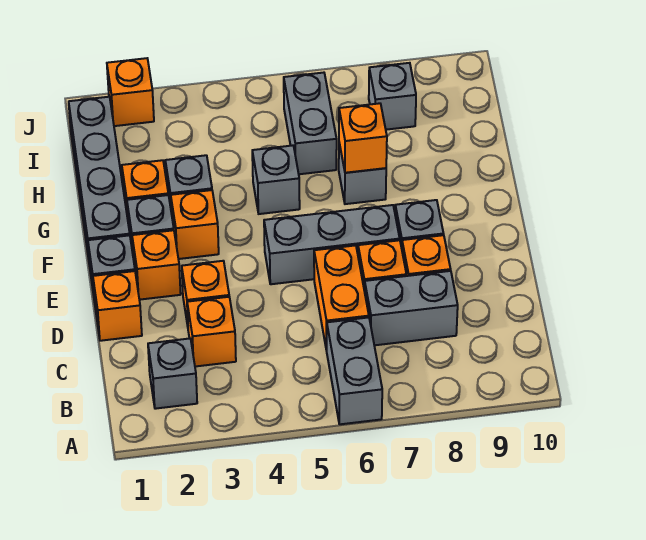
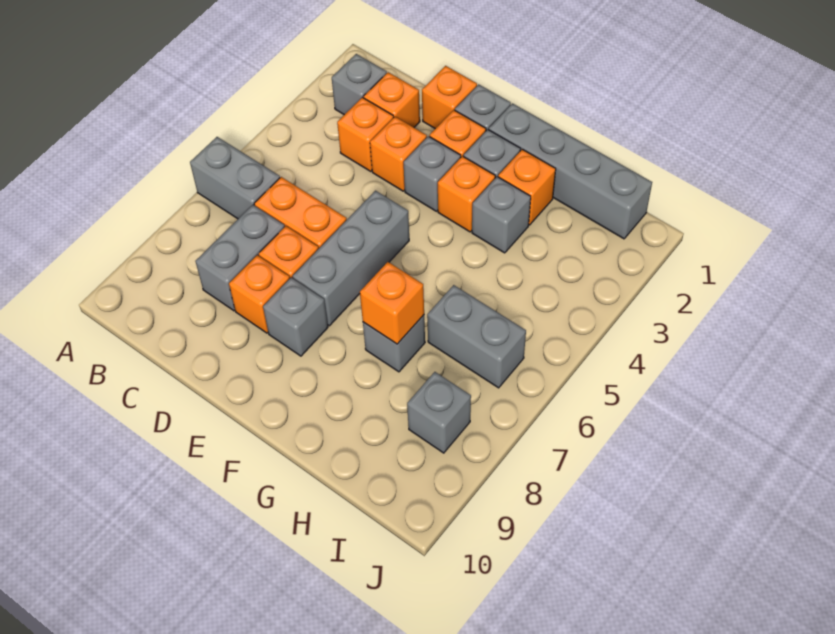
grey brick G5 level 1 -> grey brick E3 level 1
orange brick J2 level 1 -> orange brick C2 level 1

